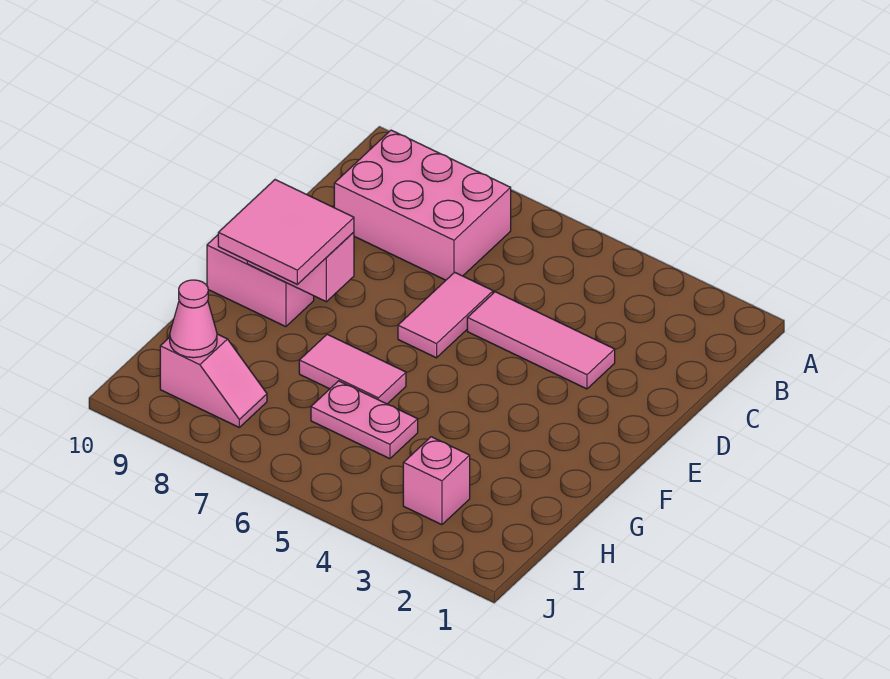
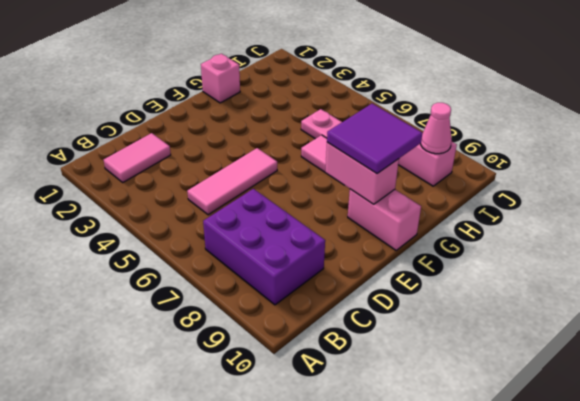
pink brick B7:C9 level 1 -> purple brick B7:C9 level 1
pink tile D3:D5 level 1 -> pink tile C5:E5 level 1
pink tile D6:E6 level 1 -> pink tile B2:C2 level 1
pink tile F8:G9 level 3 -> purple tile F8:G9 level 3
pink brick I3 level 1 -> pink brick G1 level 1

